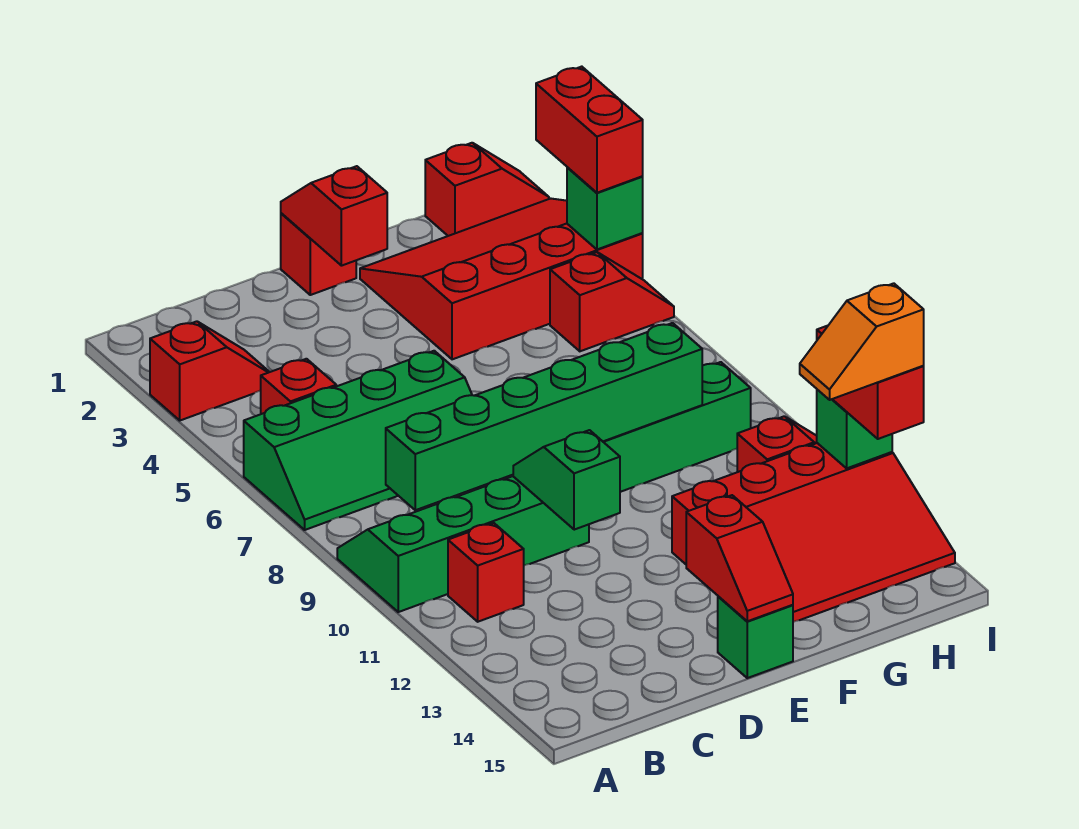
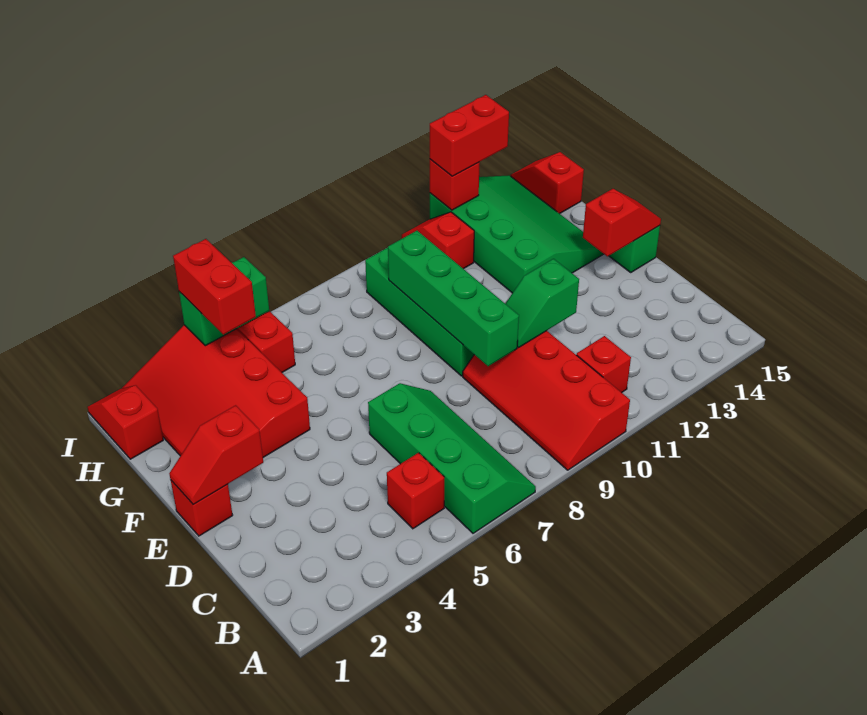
red slope A3:B3 level 1 top A -> red slope H15:I15 level 1 top H
green slope A9:D10 level 1 top 10 -> red slope A9:D10 level 1 top 10
green brick B9:G9 level 2 -> green brick D9:G9 level 2
red slope F12:I14 level 1 top 12 -> green slope F12:I14 level 1 top 12
orange slope H13:I13 level 4 top I -> none
red brick I3:I4 level 3 -> red brick H4:I4 level 3
green brick I4 level 2 -> green brick I4:I5 level 2
green brick I12 level 2 -> red brick I12 level 2

